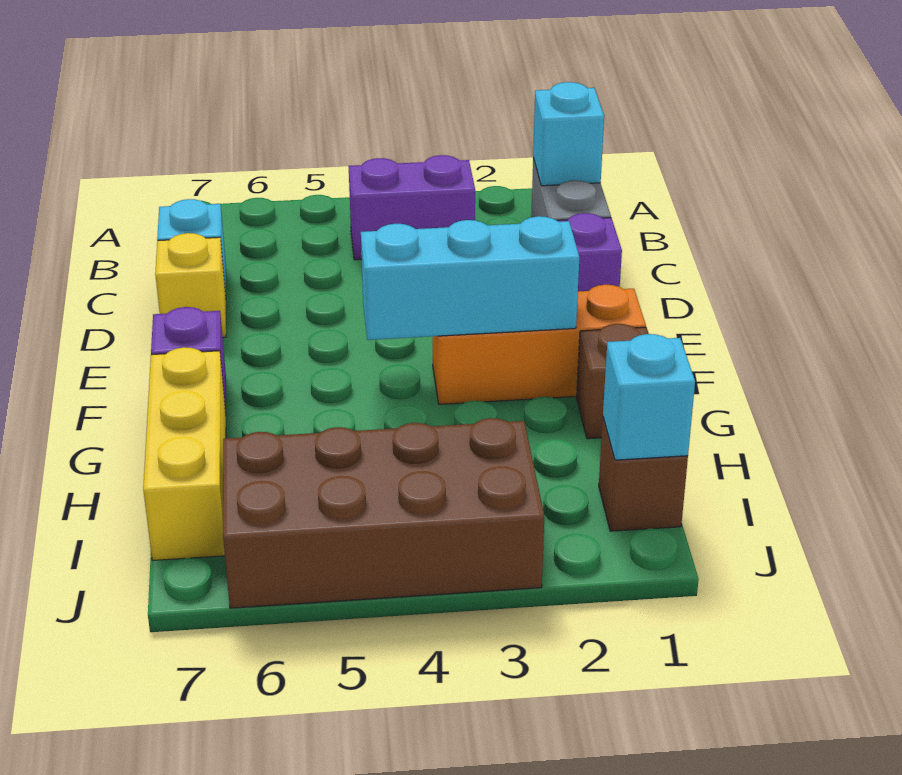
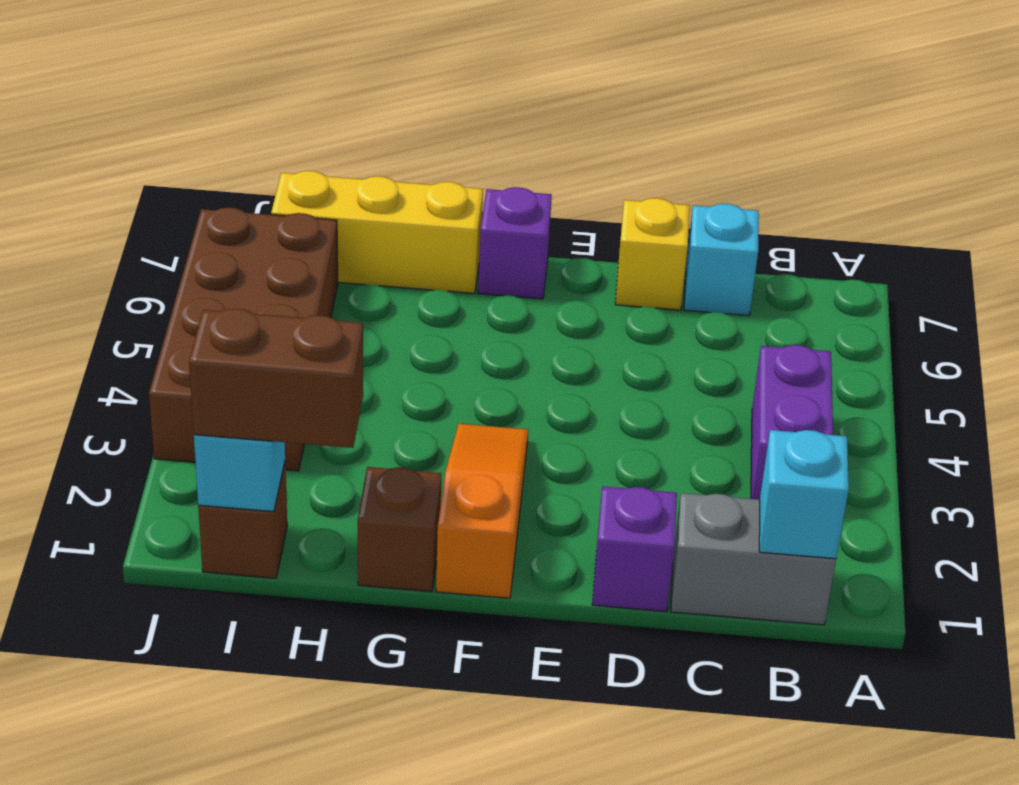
orange brick F1:F3 level 1 -> orange slope F1:F3 level 1 top 1
cyan brick F2:F4 level 2 -> none
none -> brown brick H1:I1 level 3

